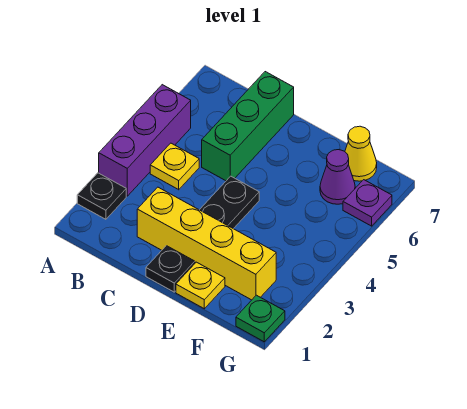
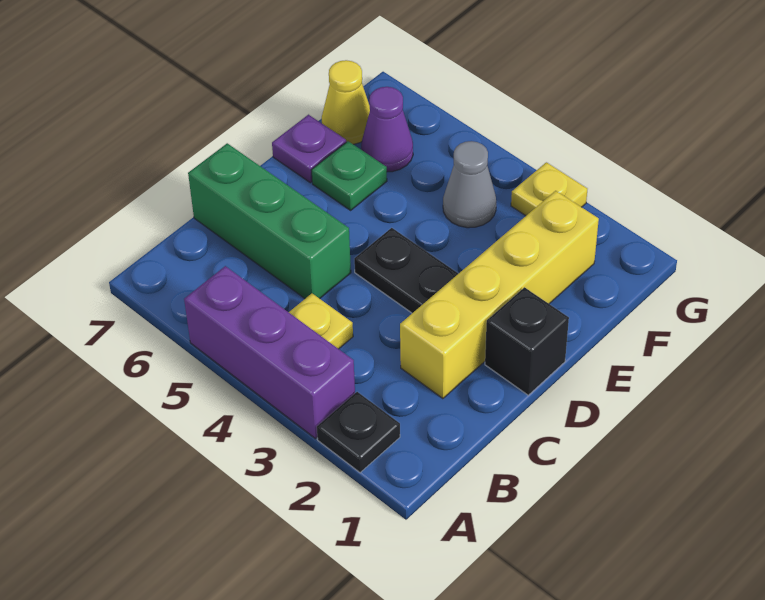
black plate D1 level 1 -> black brick D1 level 1
yellow plate E1 level 1 -> yellow plate G3 level 1
none -> grey cone F4 level 1
green plate G1 level 1 -> green plate E6 level 1
purple plate G6 level 1 -> purple plate E7 level 1

